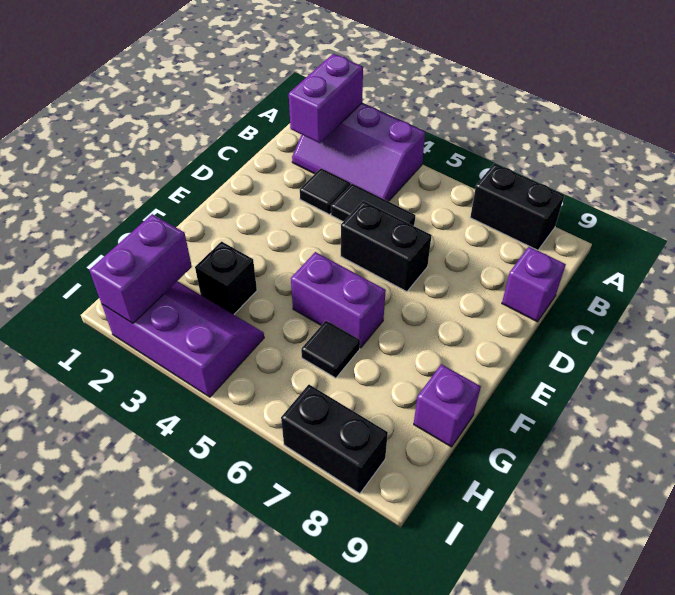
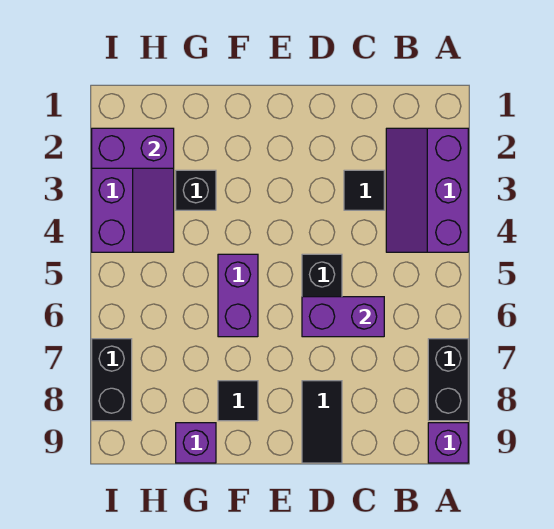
purple brick A2:B2 level 2 -> purple brick C6:D6 level 2
black tile C4:C5 level 1 -> black tile D8:D9 level 1
purple brick C9 level 1 -> purple brick A9 level 1
black tile G6 level 1 -> black tile F8 level 1

